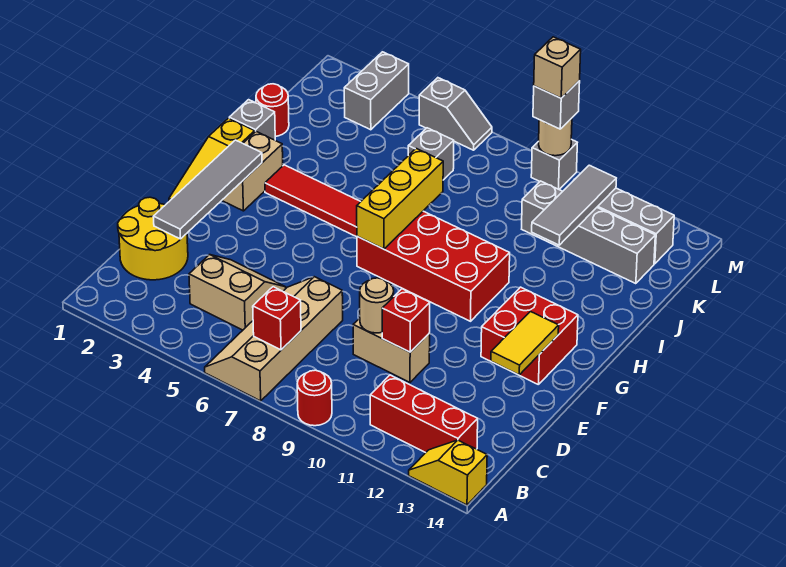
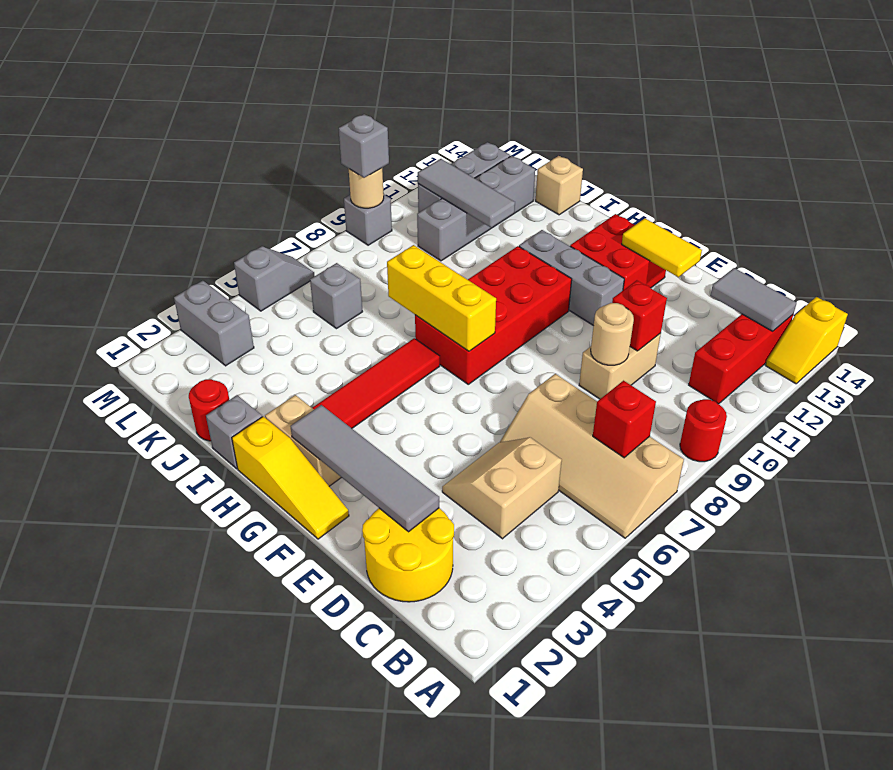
none -> grey tile B13:C13 level 2
none -> grey brick F11:H11 level 1
tan brick M9 level 4 -> tan brick J14 level 1

